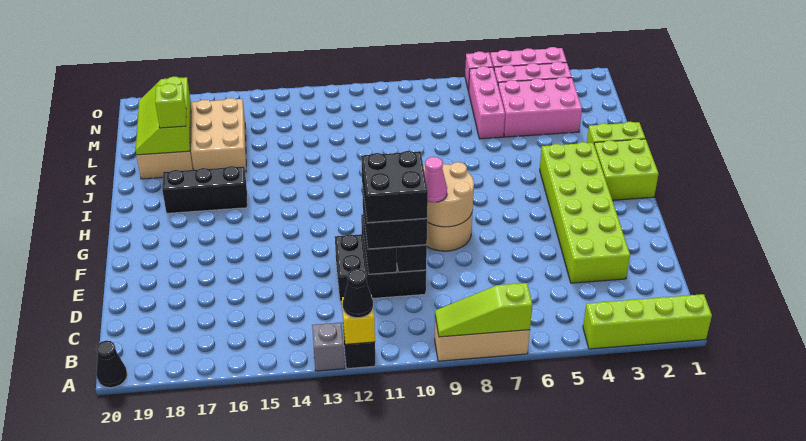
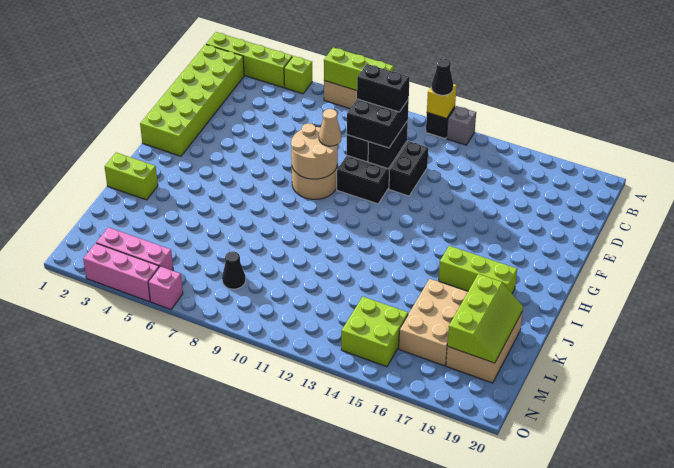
lime slope A7:A9 level 2 top 7 -> lime brick A7:A9 level 2
black cone A20 level 1 -> black cone M8 level 1
lime brick D3:I4 level 1 -> lime brick B1:G2 level 1
black brick D10:E11 level 4 -> black brick D10:D11 level 4
pink cone F9 level 3 -> tan cone F9 level 3
lime brick H1:I2 level 1 -> lime brick M14:N15 level 1
black brick I16:I18 level 1 -> lime brick I16:I18 level 1
lime brick K18 level 3 -> lime brick A5 level 1
pink brick L3:M5 level 1 -> none
pink brick L6:N6 level 1 -> none

